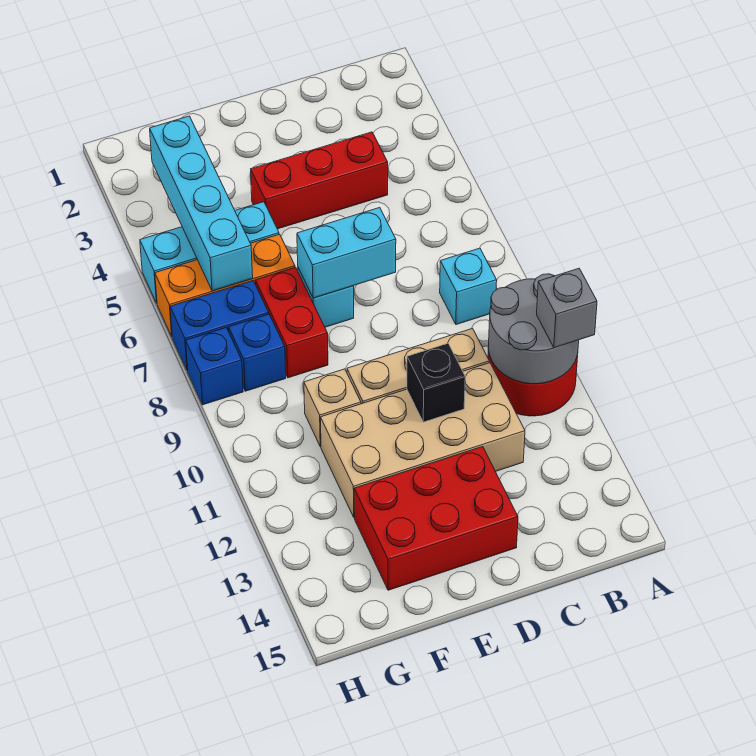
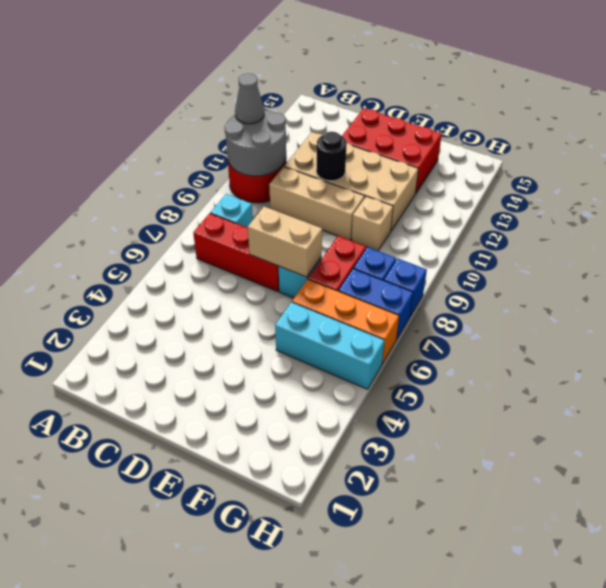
grey brick A11 level 3 -> grey cone A11 level 3
red brick C4:E4 level 1 -> red brick B7:D7 level 1
cyan brick D7:E7 level 2 -> tan brick D7:E7 level 2
black brick D11 level 2 -> black round brick D11 level 2
cyan brick G3:G6 level 2 -> none

